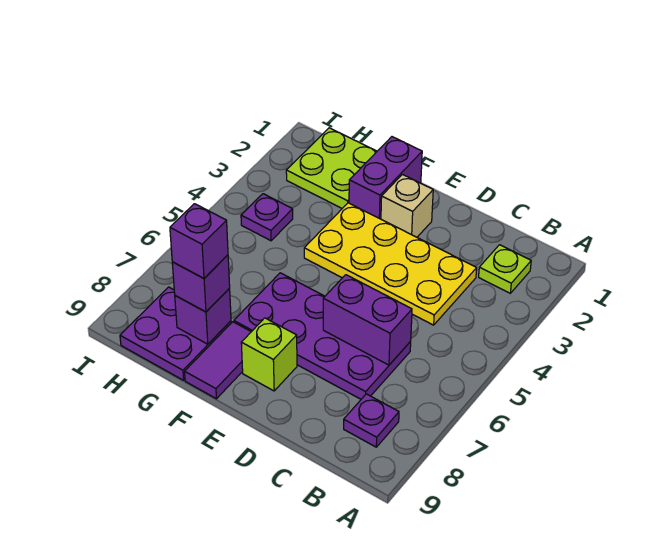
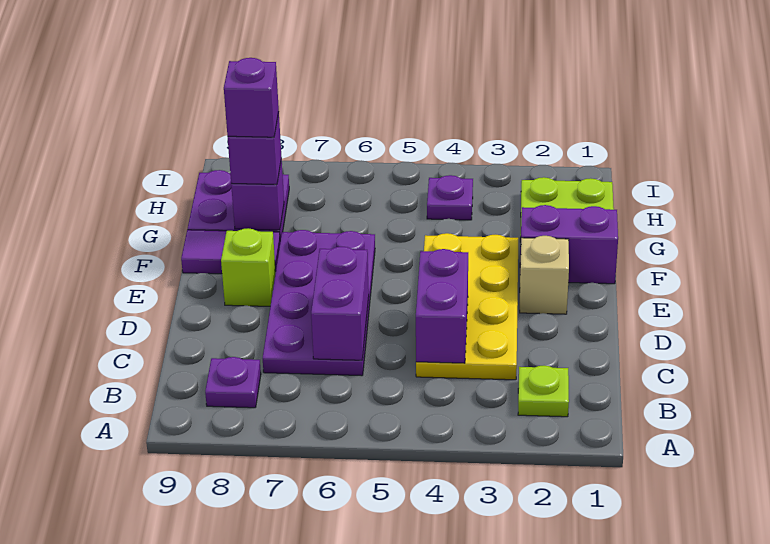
none -> purple brick C4:D4 level 2

